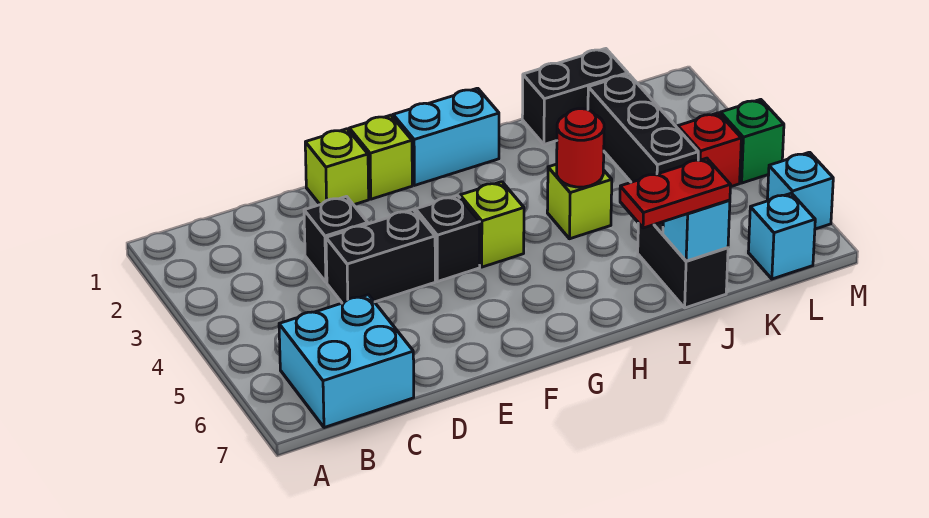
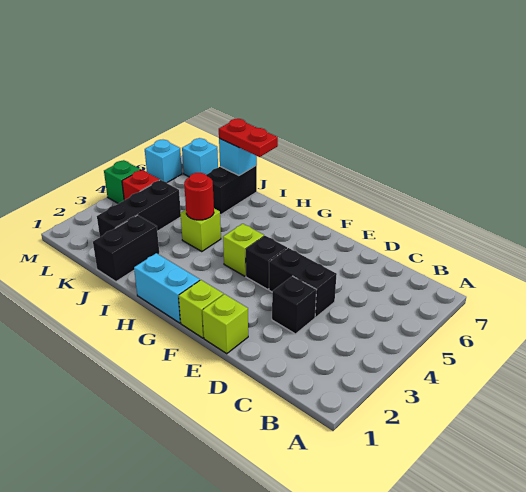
cyan brick B6:C7 level 1 -> none
black brick J1:K1 level 1 -> black brick J1:J2 level 1

